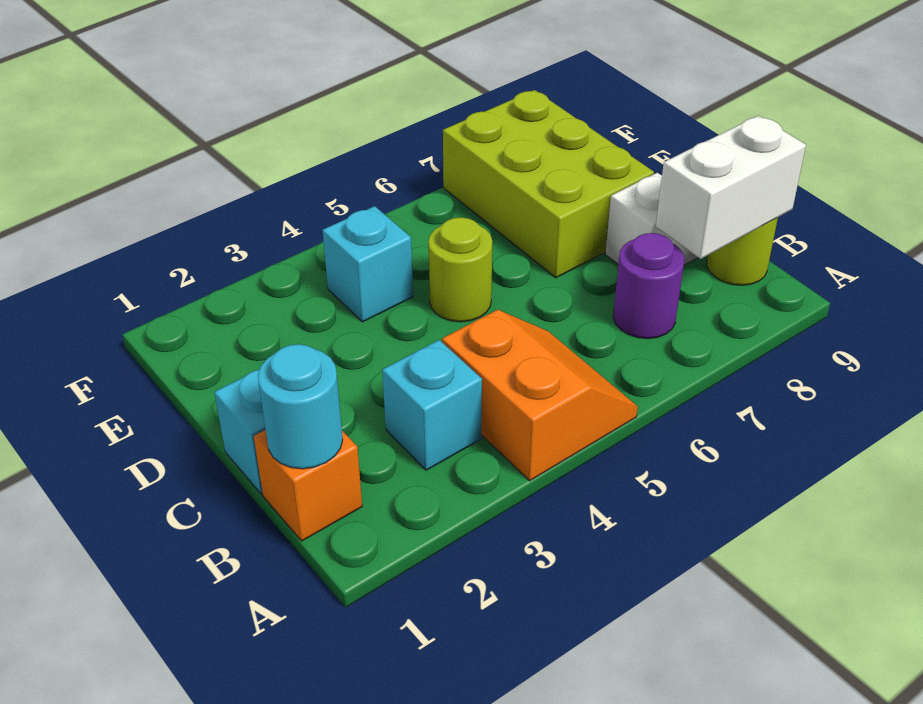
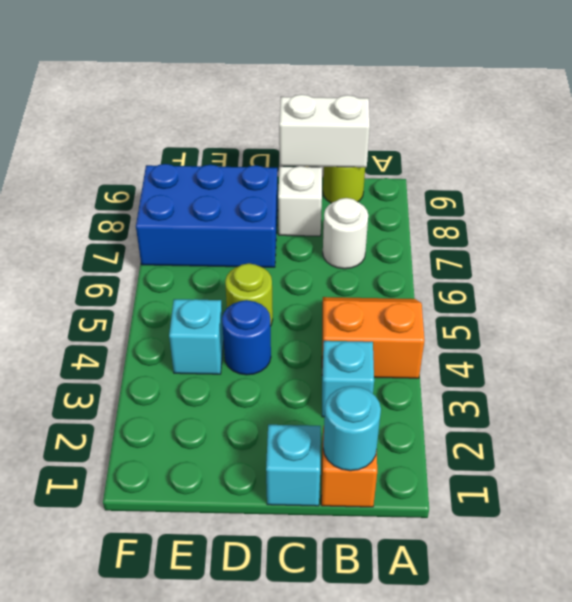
purple round brick B7 level 1 -> white round brick B7 level 1
white brick B8:B9 level 2 -> white brick B9:C9 level 2
none -> blue round brick D4 level 1
lime brick D7:F8 level 1 -> blue brick D7:F8 level 1

